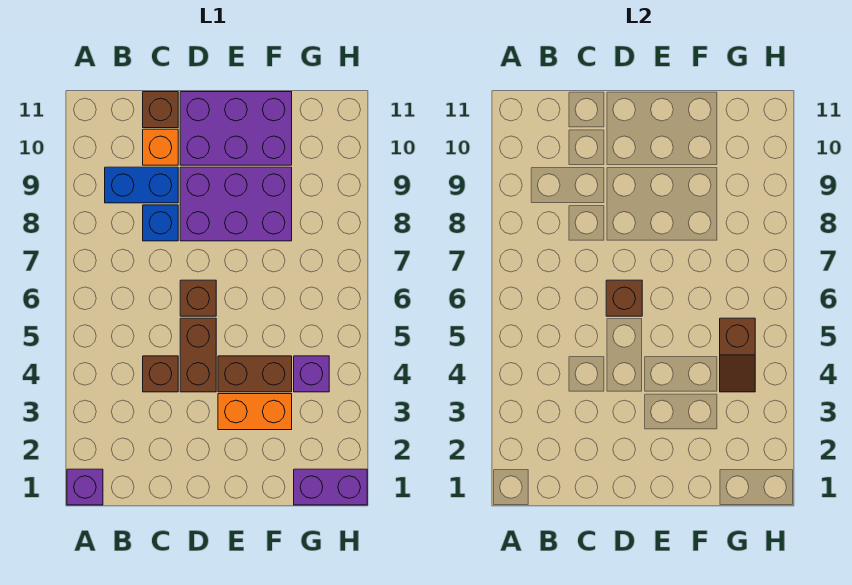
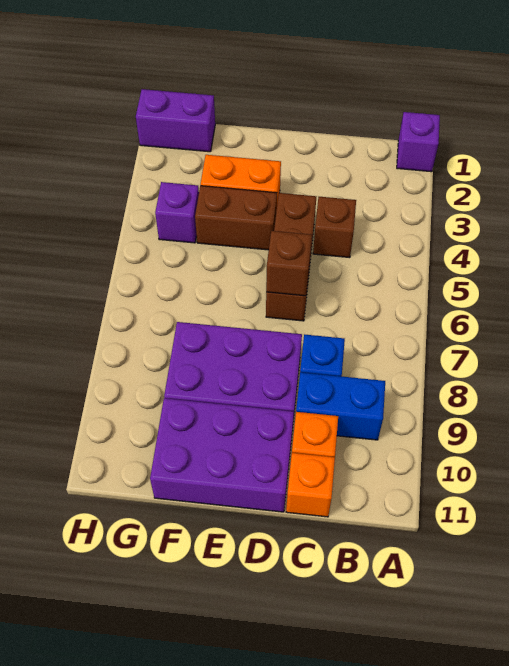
brown brick C11 level 1 -> orange brick C11 level 1
brown slope G4:G5 level 2 top 5 -> none

